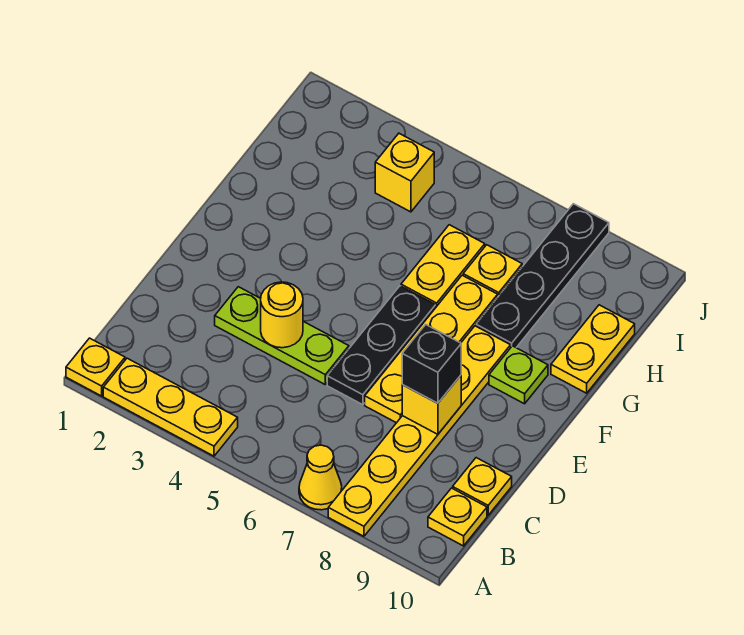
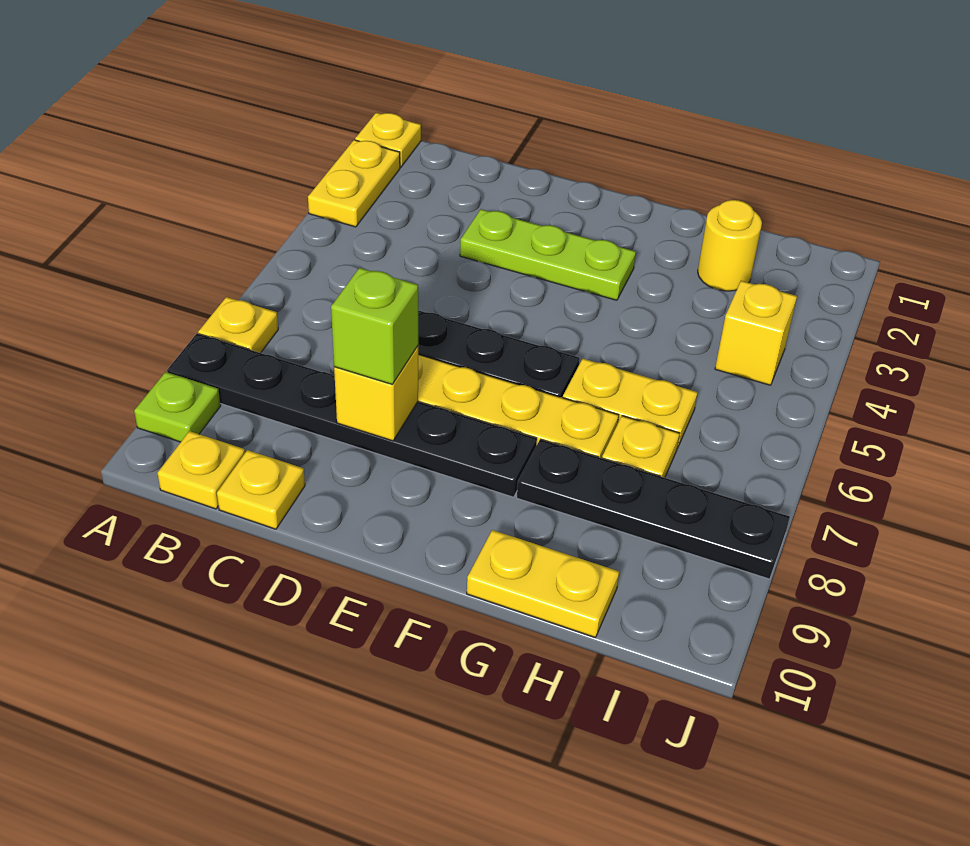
yellow plate A2:A4 level 1 -> yellow plate A2:A3 level 1
yellow cone A7 level 1 -> yellow plate A7 level 1
yellow plate A8:F8 level 1 -> black plate A8:F8 level 1
lime plate D3:D5 level 1 -> lime plate D3:F3 level 1
yellow round brick D4 level 2 -> yellow round brick H2 level 1
black brick D8 level 3 -> lime brick D8 level 3
lime plate F9 level 1 -> lime plate A9 level 1

